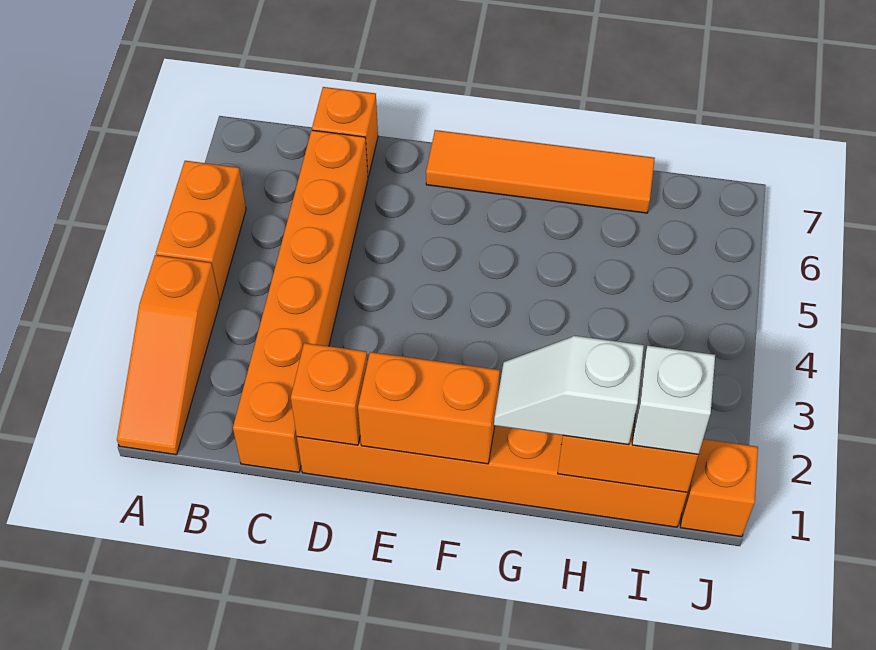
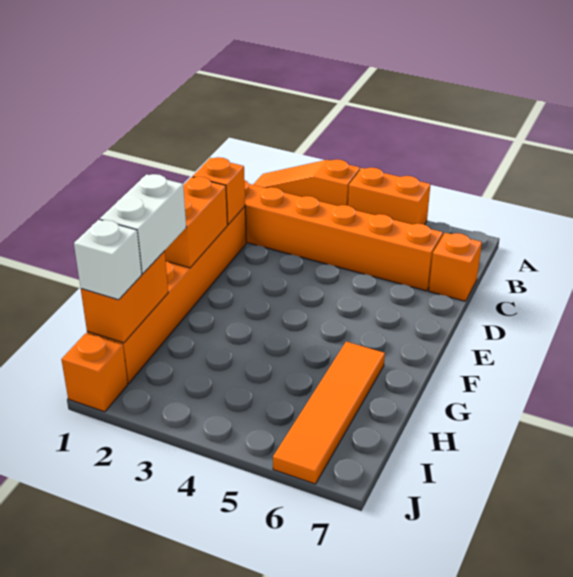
orange tile E7:H7 level 1 -> orange tile G6:J6 level 1
white slope G1:H1 level 3 top H -> white brick G1:H1 level 3

